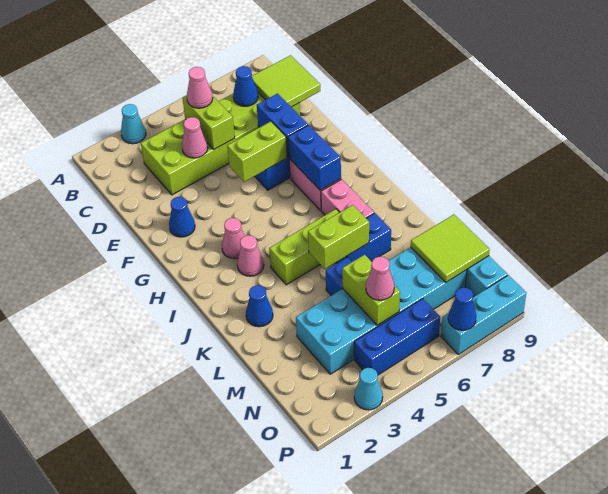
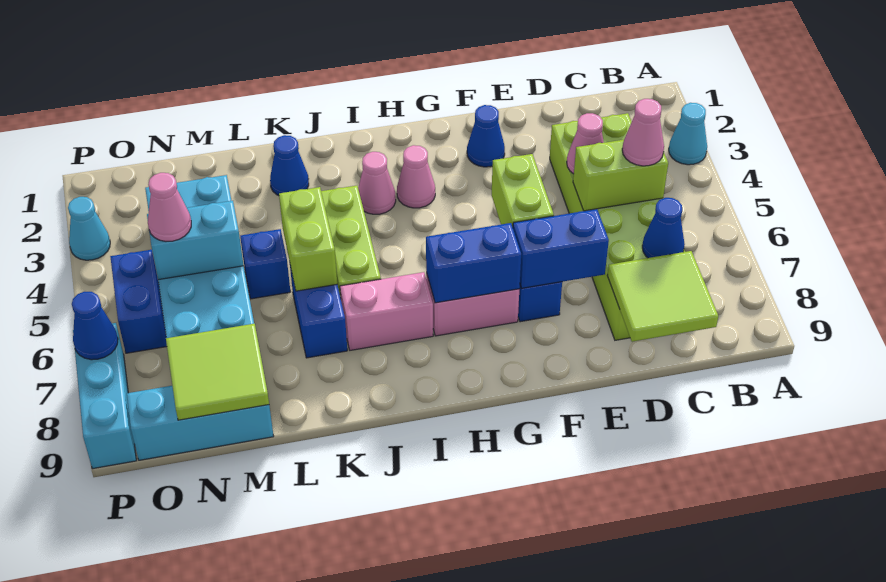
lime brick M5:N5 level 2 -> cyan brick M5:N5 level 2
blue brick O4:O6 level 1 -> blue brick O5:O6 level 1

